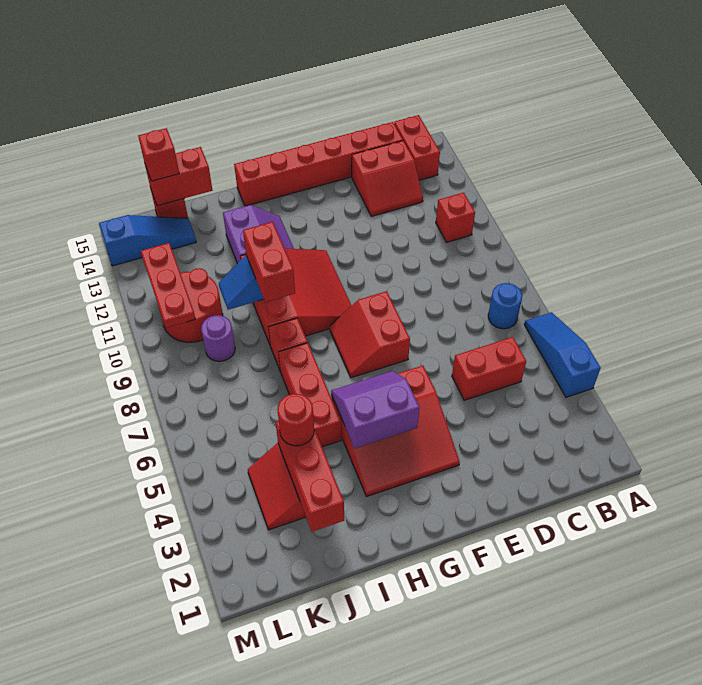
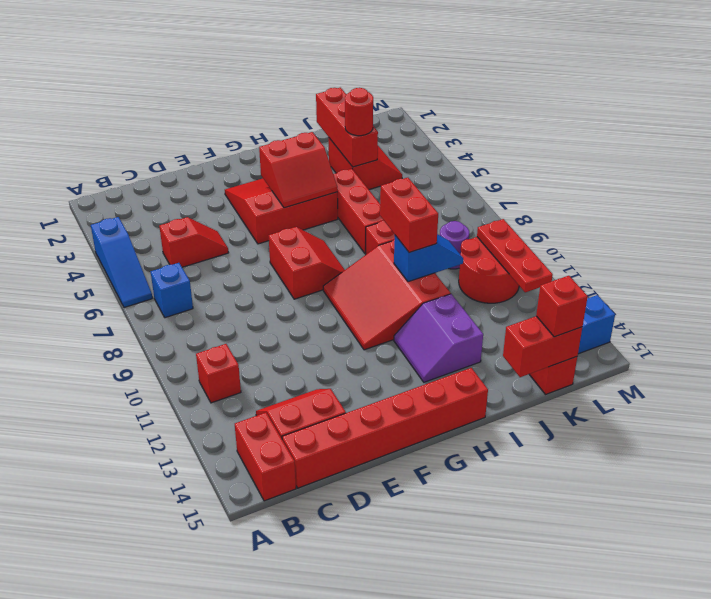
blue round brick B7 level 1 -> blue brick B7 level 1
red brick C5:D5 level 1 -> red slope C5:D5 level 1 top C
purple slope G4:H5 level 2 top 4 -> red slope G4:H5 level 2 top 4

